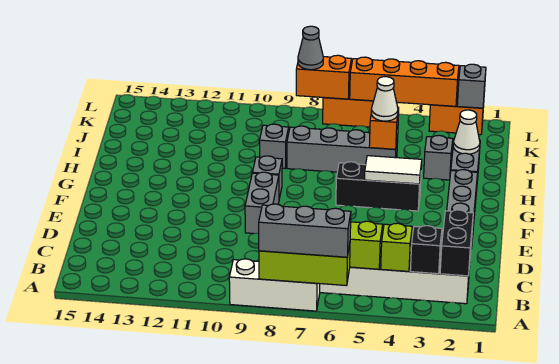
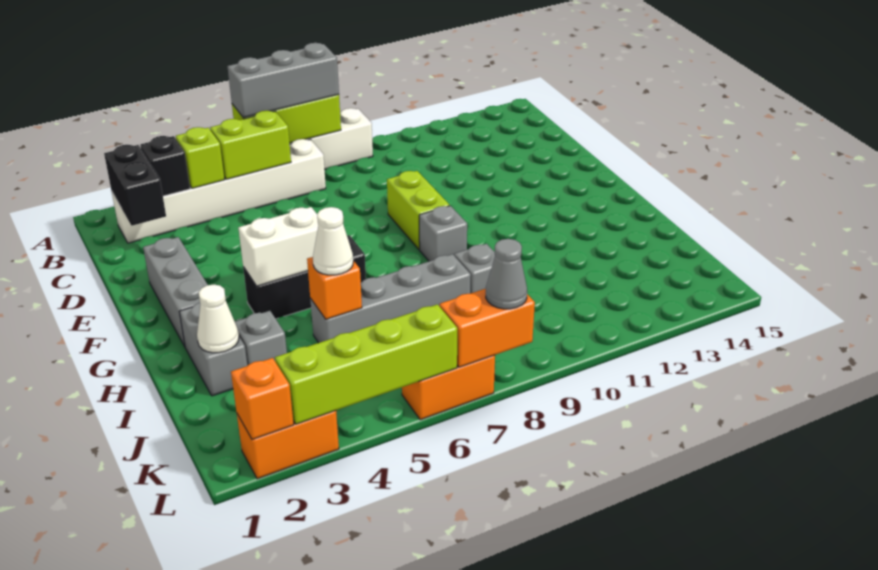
grey brick E9:F9 level 1 -> lime brick E9:F9 level 1
white tile G4:G5 level 2 -> white brick G4:G5 level 2
grey brick L2 level 2 -> orange brick L2 level 2
orange brick L3:L6 level 2 -> lime brick L3:L6 level 2

